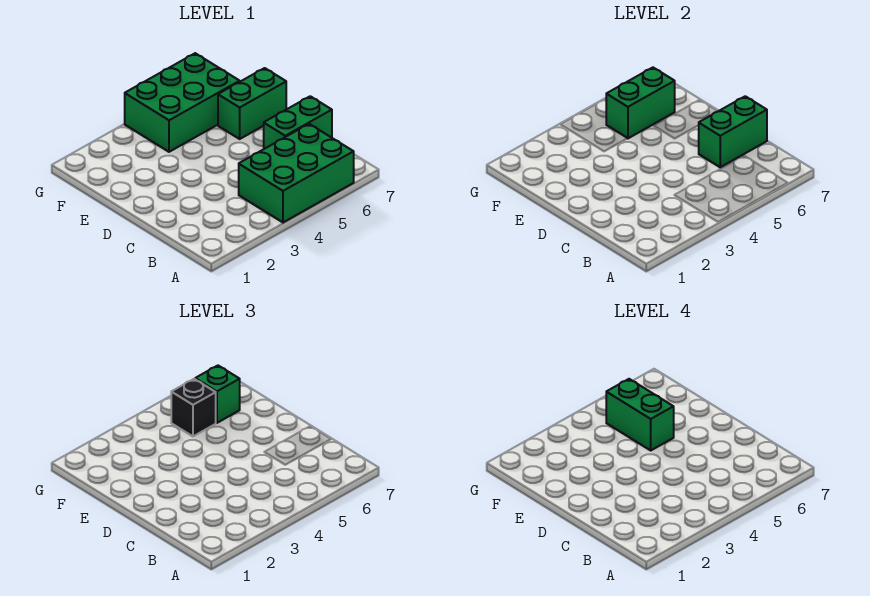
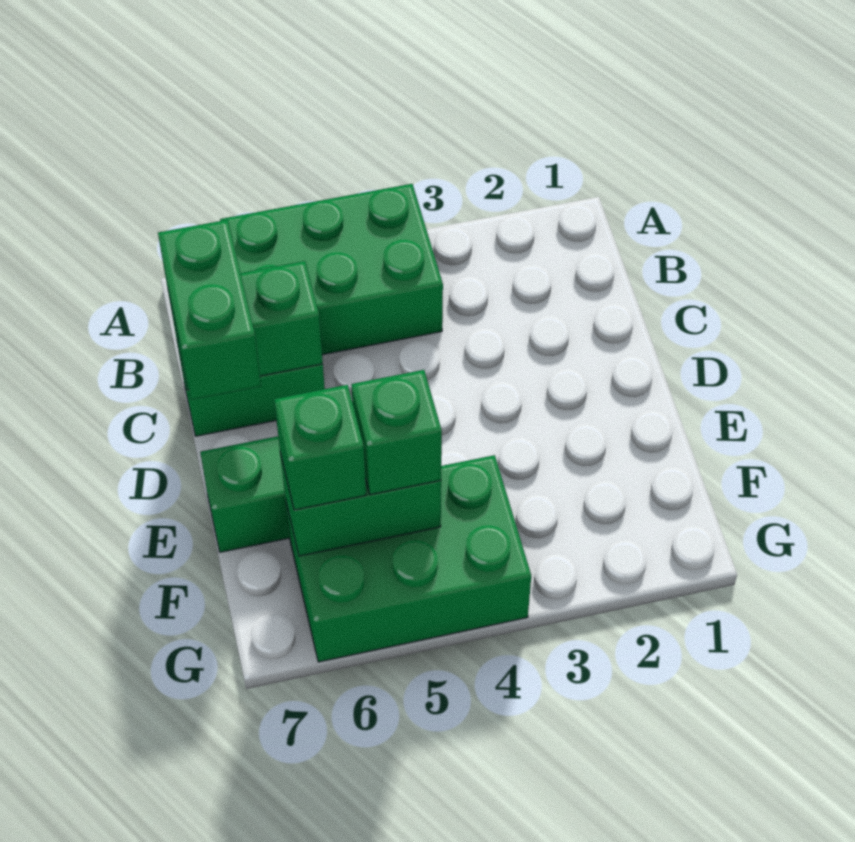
green brick E5:F5 level 4 -> green brick C7:D7 level 3
black brick F5 level 3 -> green brick F5 level 3

